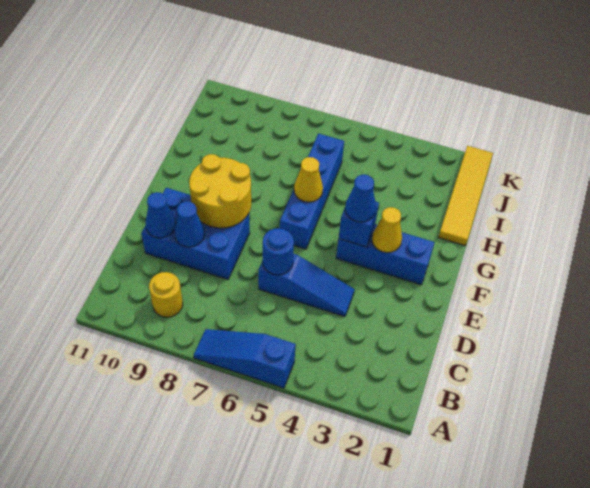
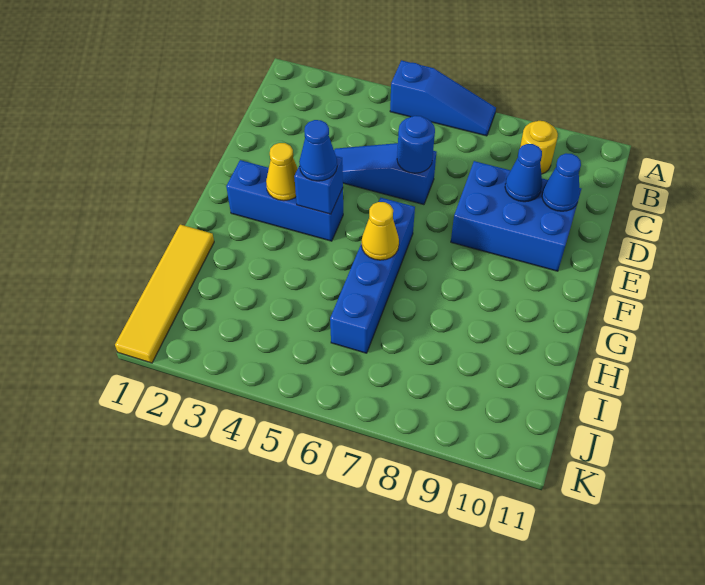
yellow round brick E8:F9 level 2 -> none

